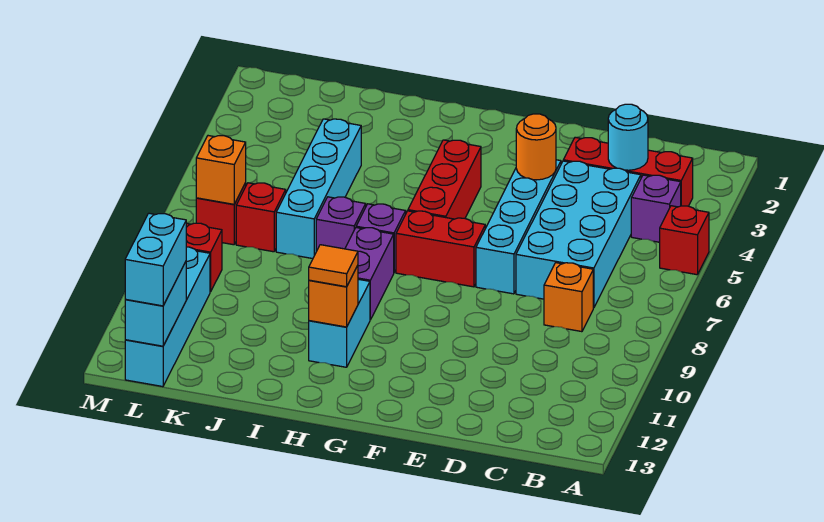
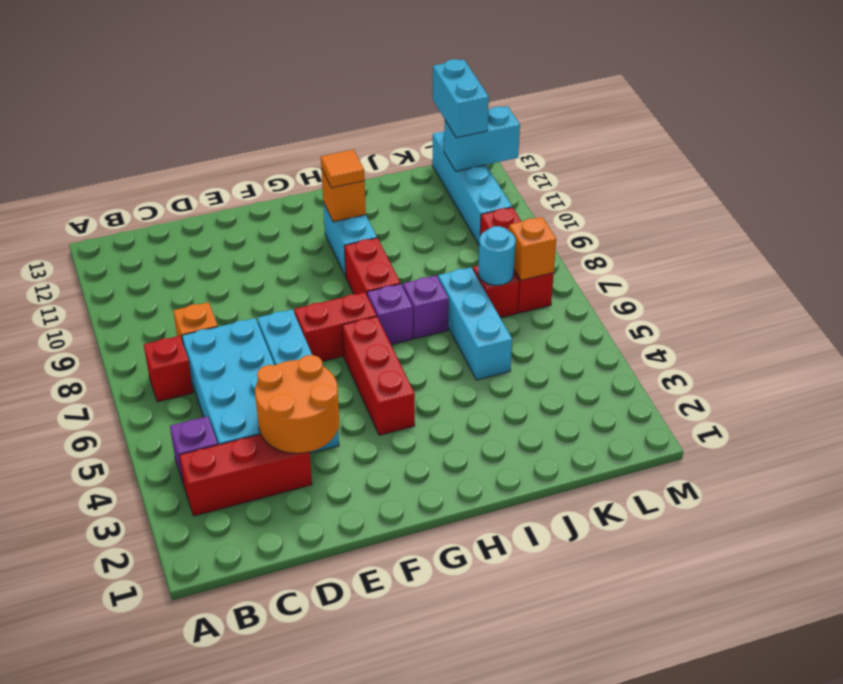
red brick A5 level 1 -> red brick B7 level 1
cyan round brick C3 level 2 -> cyan round brick K7 level 2
orange round brick E4 level 2 -> orange round brick D3:E4 level 2
purple brick H8:H9 level 1 -> red brick H8:H9 level 1
cyan brick J4:J7 level 1 -> cyan brick J5:J7 level 1
cyan brick L12:L13 level 2 -> cyan brick L12:M12 level 2

